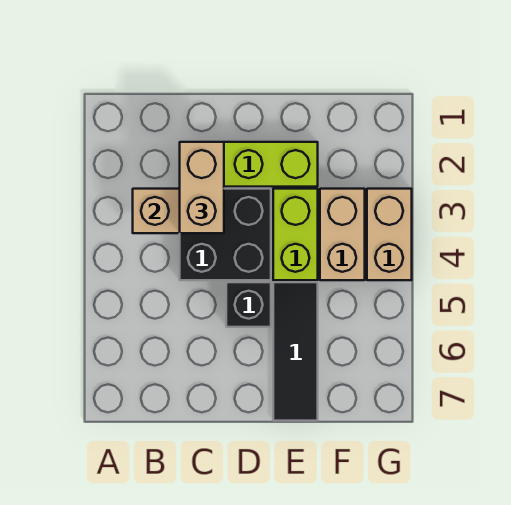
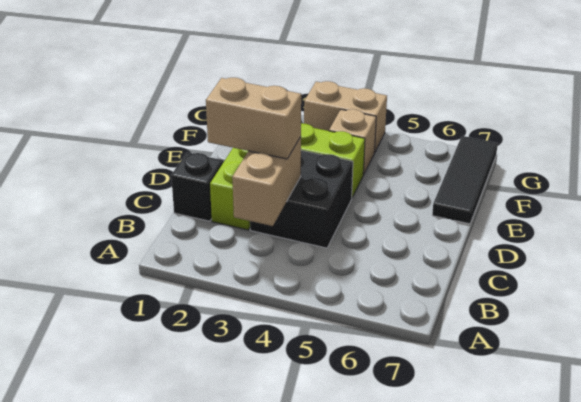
black brick D5 level 1 -> black brick C1 level 1
black tile E5:E7 level 1 -> black tile E7:G7 level 1
tan brick F3:F4 level 1 -> tan brick F4 level 1

